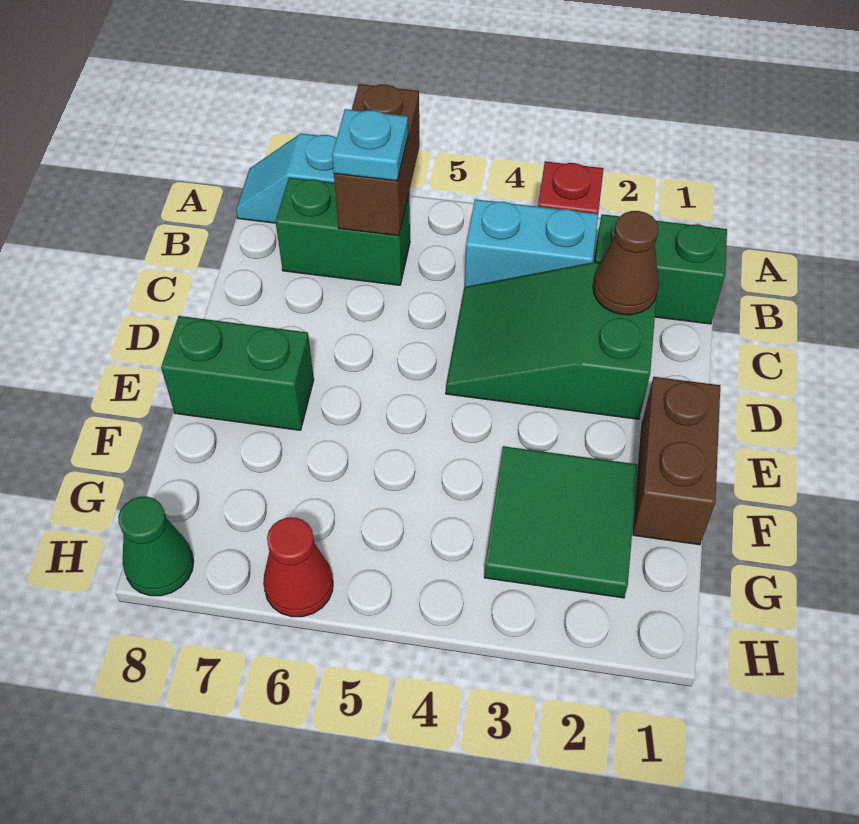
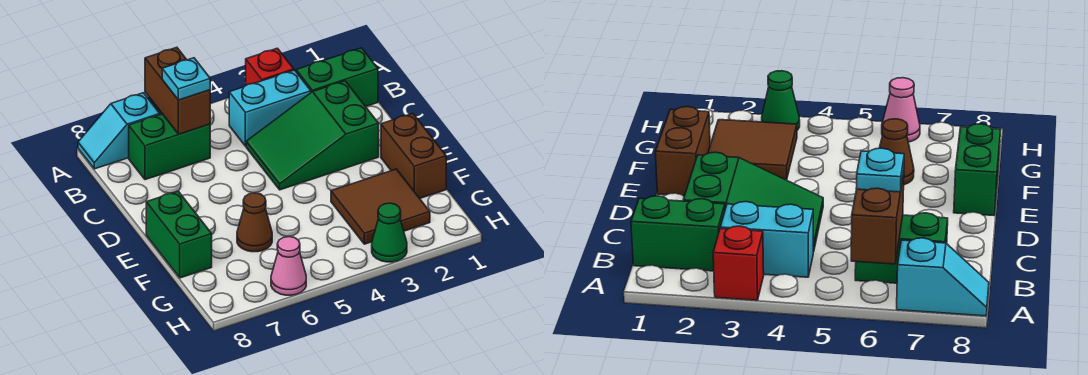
brown cone C2 level 2 -> brown cone F6 level 1
green brick E7:E8 level 1 -> green brick E8:F8 level 1
green tile F2:G3 level 1 -> brown tile F2:G3 level 1
red cone H6 level 1 -> pink cone H6 level 1
green cone H8 level 1 -> green cone H3 level 1

